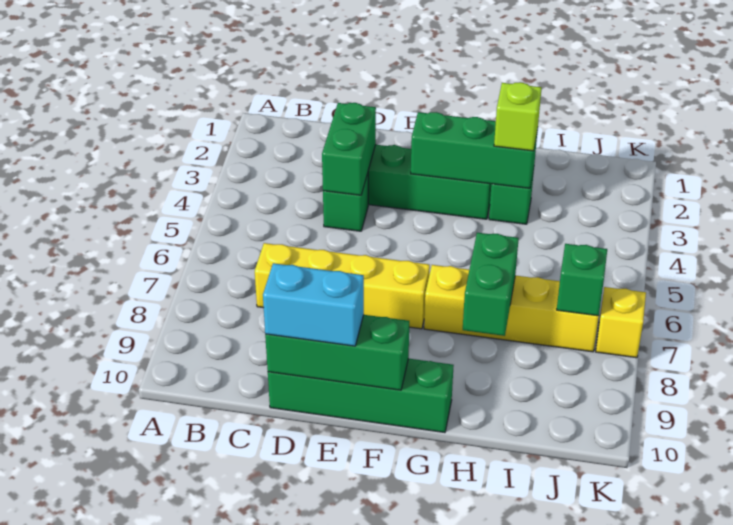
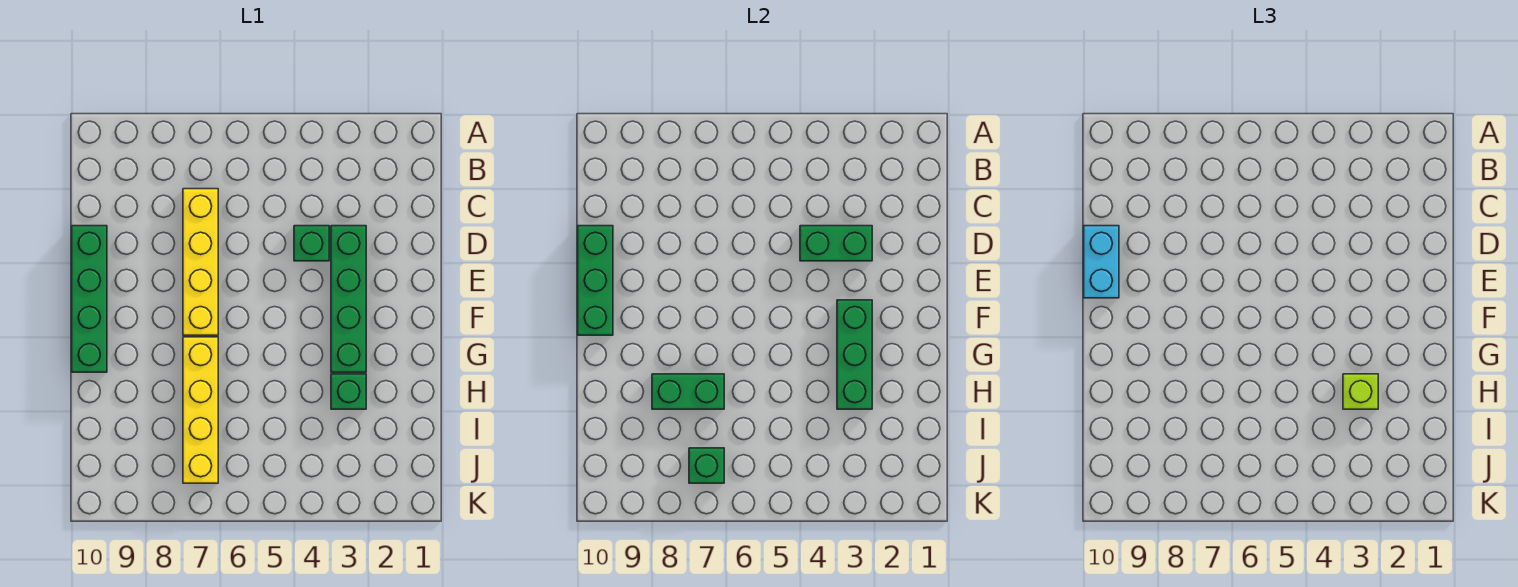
yellow brick K7 level 1 -> none

